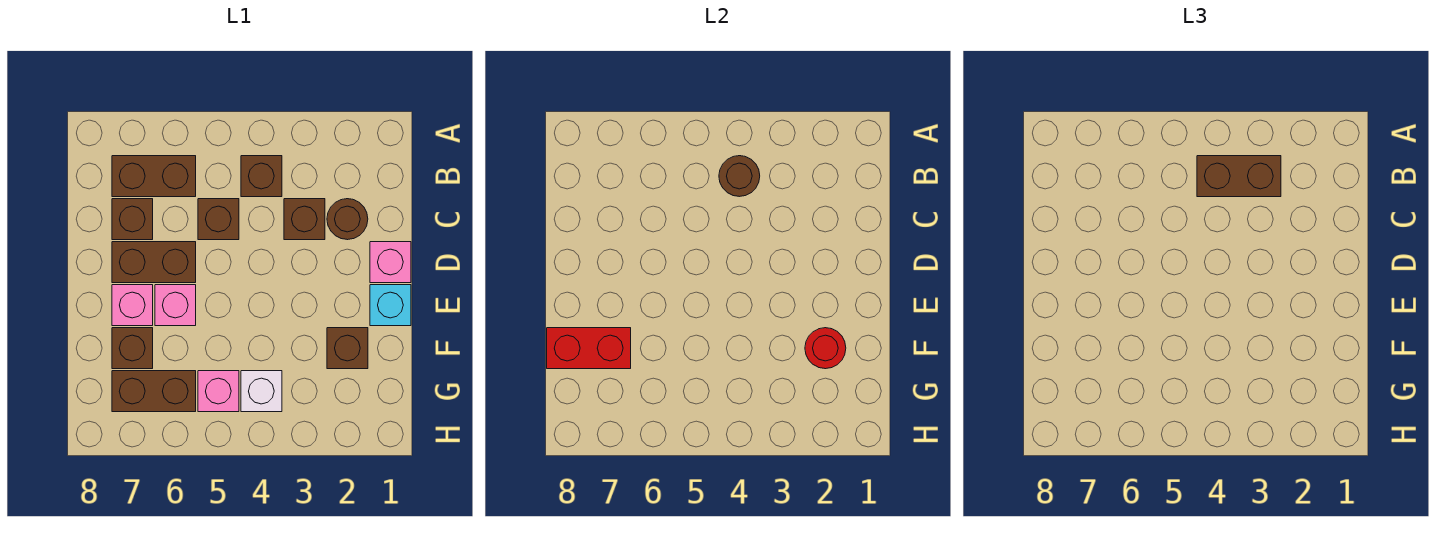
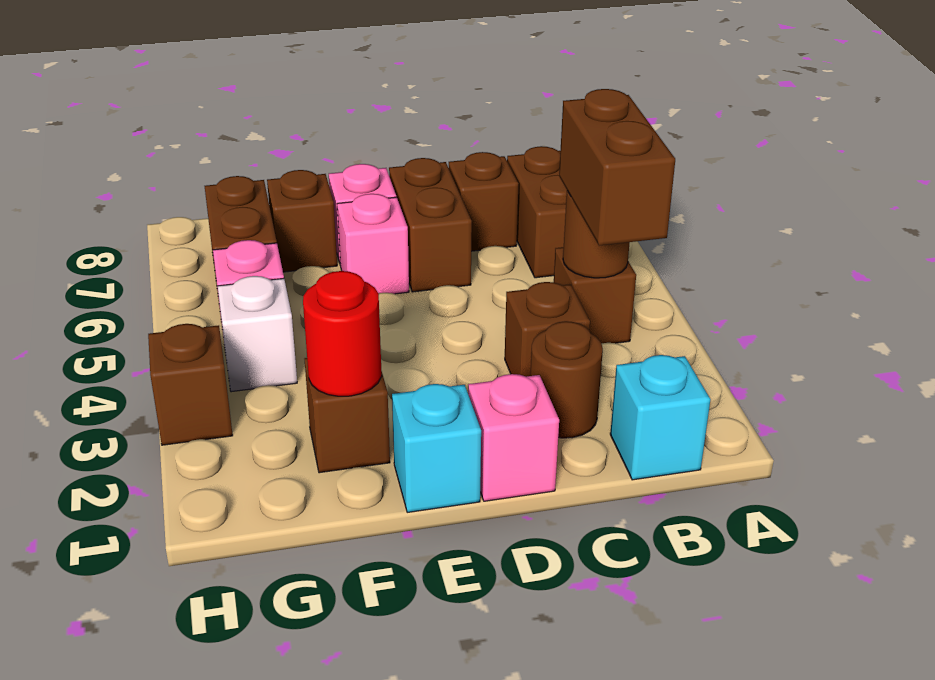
none -> cyan brick B1 level 1
brown brick C5 level 1 -> brown brick H3 level 1
red brick F7:F8 level 2 -> none

